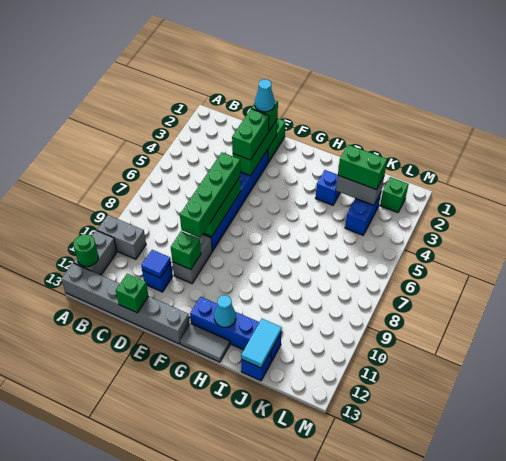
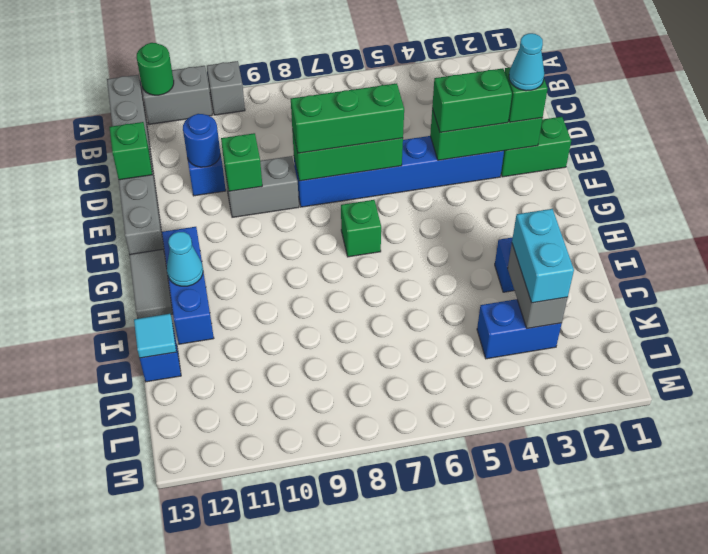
grey brick A10:B10 level 1 -> grey brick A10 level 1
blue tile D11 level 2 -> blue round brick D11 level 2
green brick E6:E9 level 3 -> green brick E6:E8 level 3
blue brick G12:J12 level 1 -> blue brick G12:I12 level 1
green brick J3:K3 level 3 -> cyan brick J3:K3 level 3
cyan tile J12:J13 level 2 -> cyan tile J13 level 2
green brick L2 level 1 -> green brick G7 level 1

